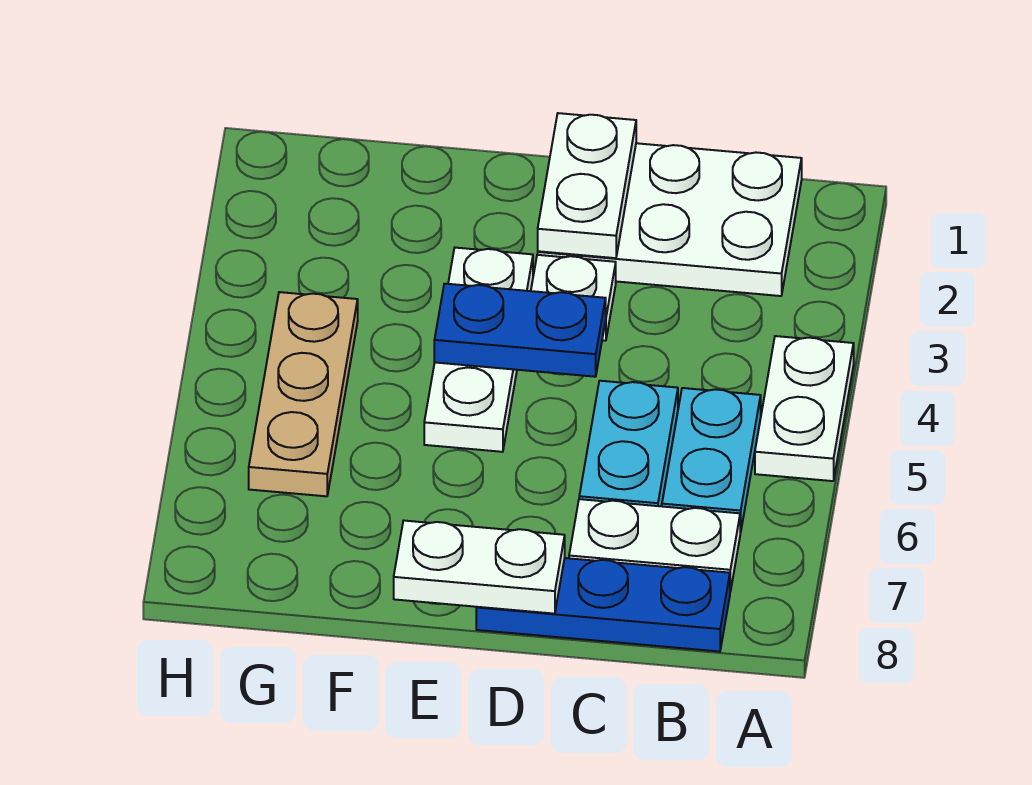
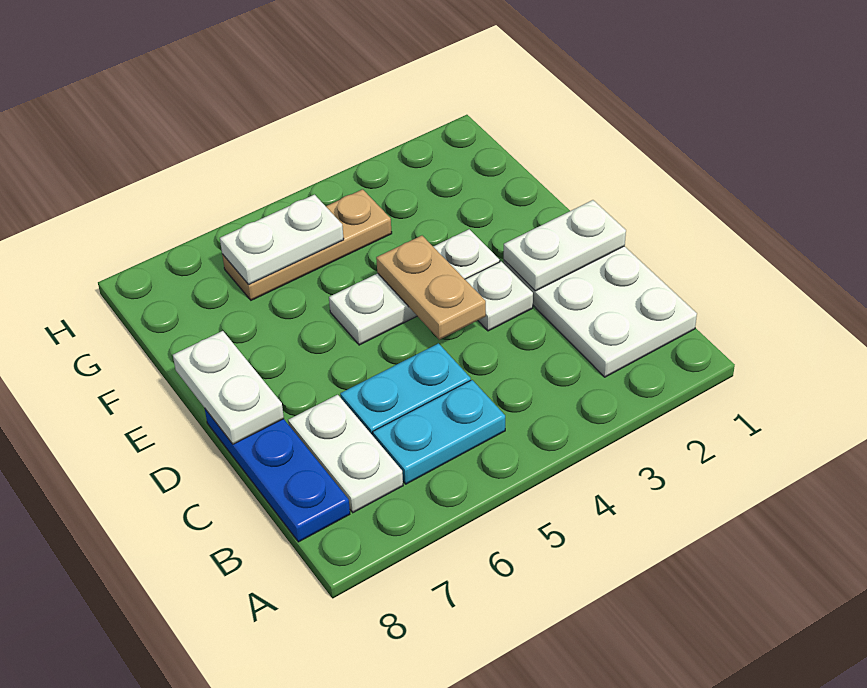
white plate A4:A5 level 1 -> white plate G5:G6 level 2
blue plate D4:E4 level 2 -> tan plate D4:E4 level 2

